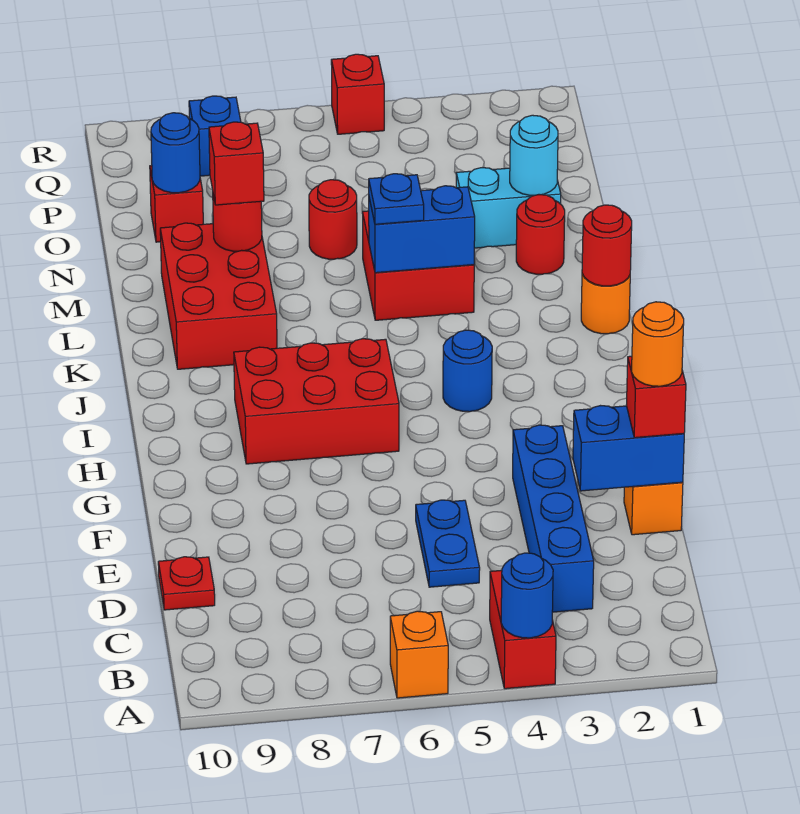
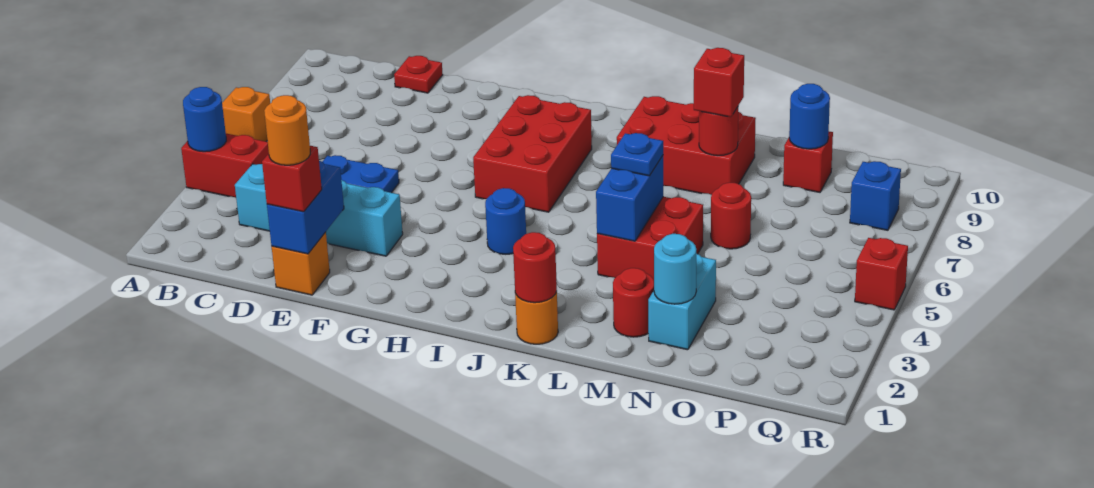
blue brick C3:F3 level 1 -> cyan brick C3:F3 level 1

